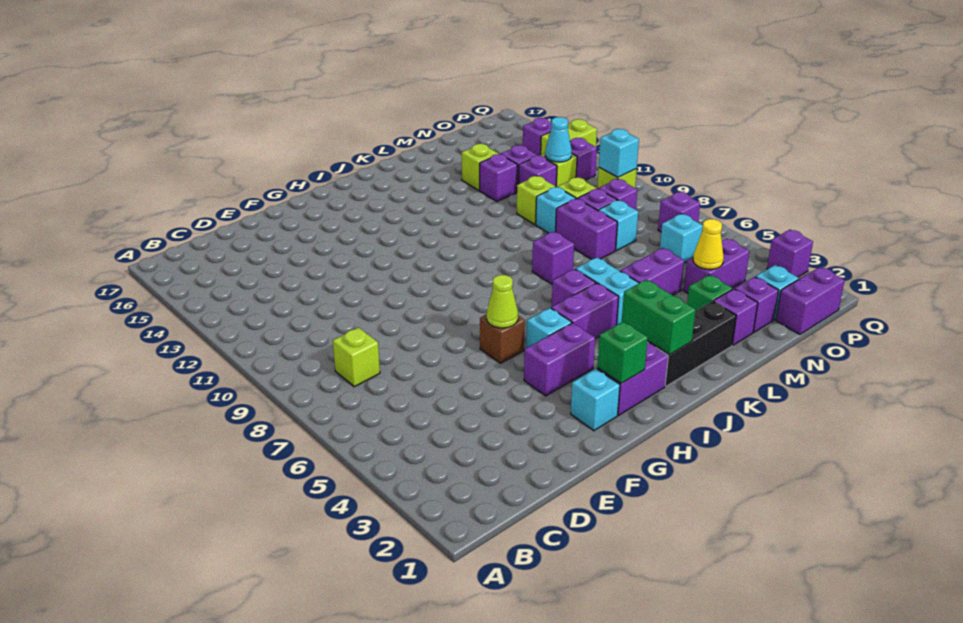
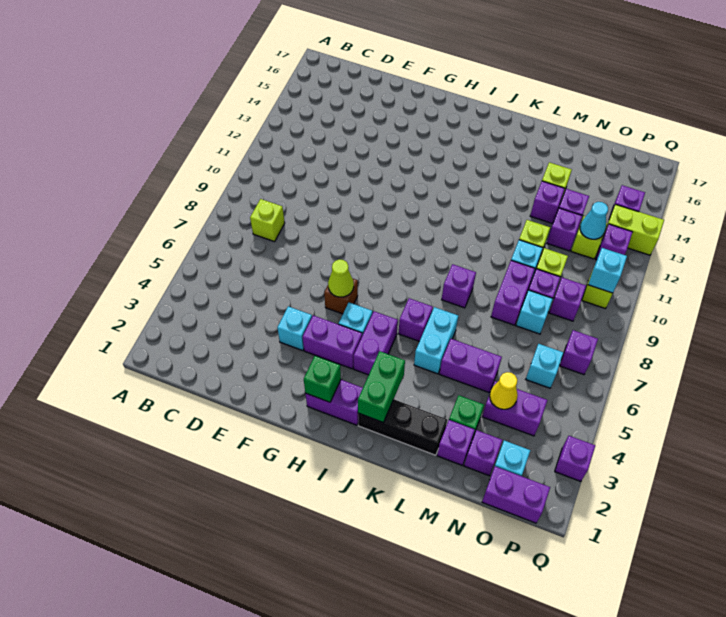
cyan brick G2 level 1 -> cyan brick F4 level 1
purple brick I5:J5 level 1 -> purple brick I4:I5 level 1

